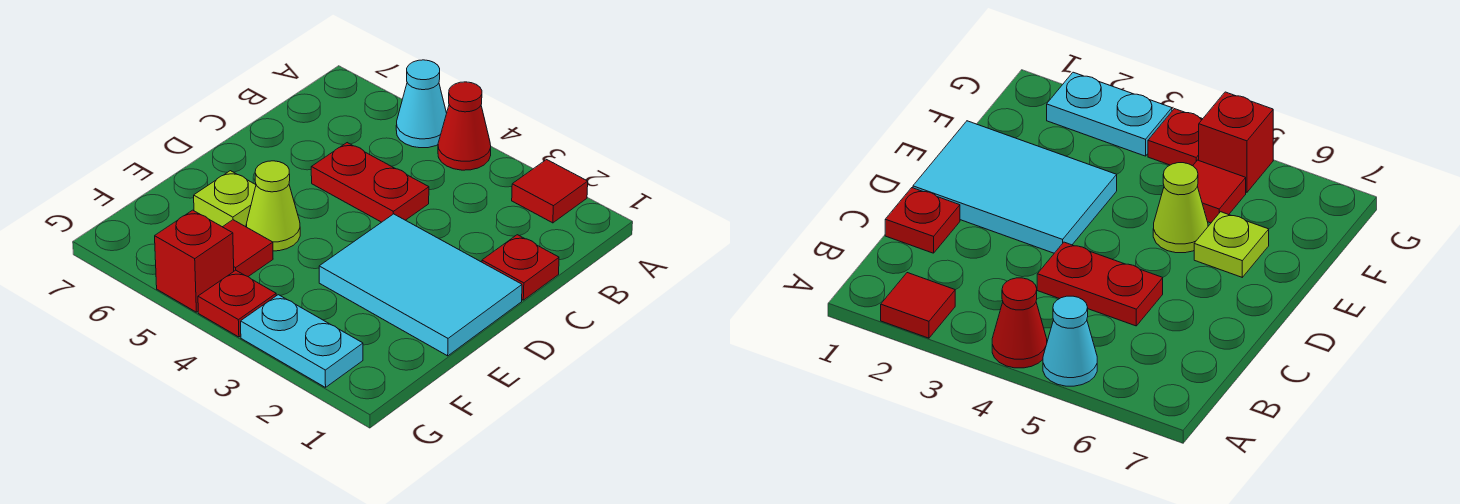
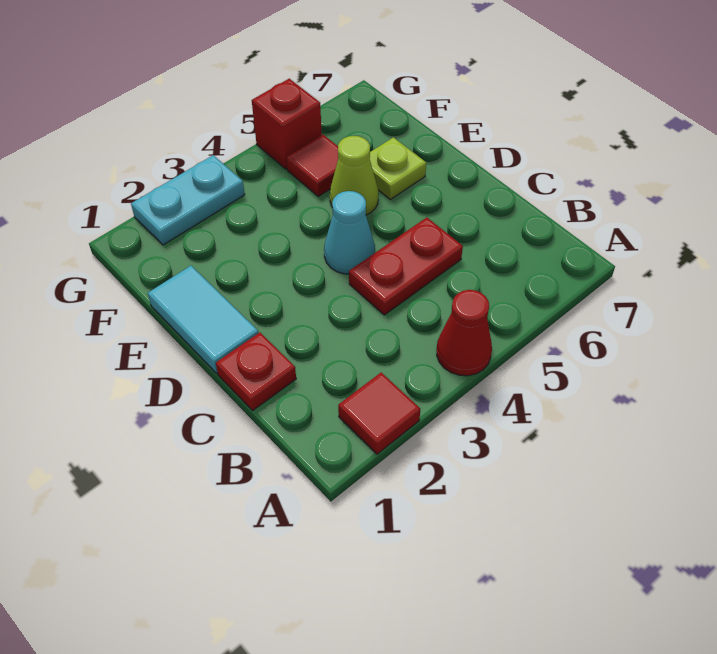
cyan cone A5 level 1 -> cyan cone D4 level 1
cyan tile D1:E3 level 1 -> cyan tile D1:E1 level 1
red plate G4 level 1 -> none

